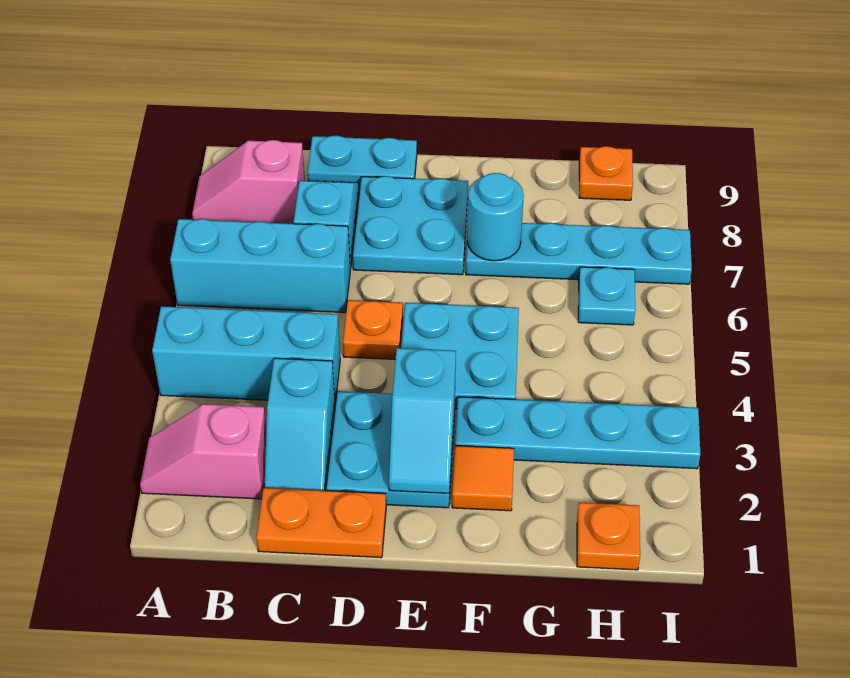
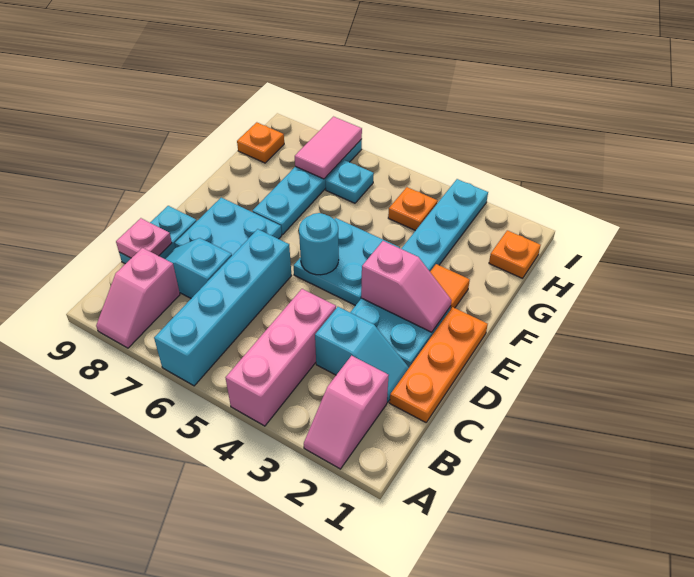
cyan brick A4:C4 level 1 -> pink brick A4:C4 level 1
cyan brick A6:C6 level 1 -> cyan brick A6:D6 level 1
orange plate C1:D1 level 1 -> orange plate C1:E1 level 1
none -> pink plate C9 level 2
orange plate D5 level 1 -> orange plate H4 level 1
cyan slope E2:E3 level 2 top 3 -> pink slope E2:E3 level 2 top 3
cyan round brick F7 level 2 -> cyan round brick E5 level 2
none -> pink tile H7:I7 level 2

